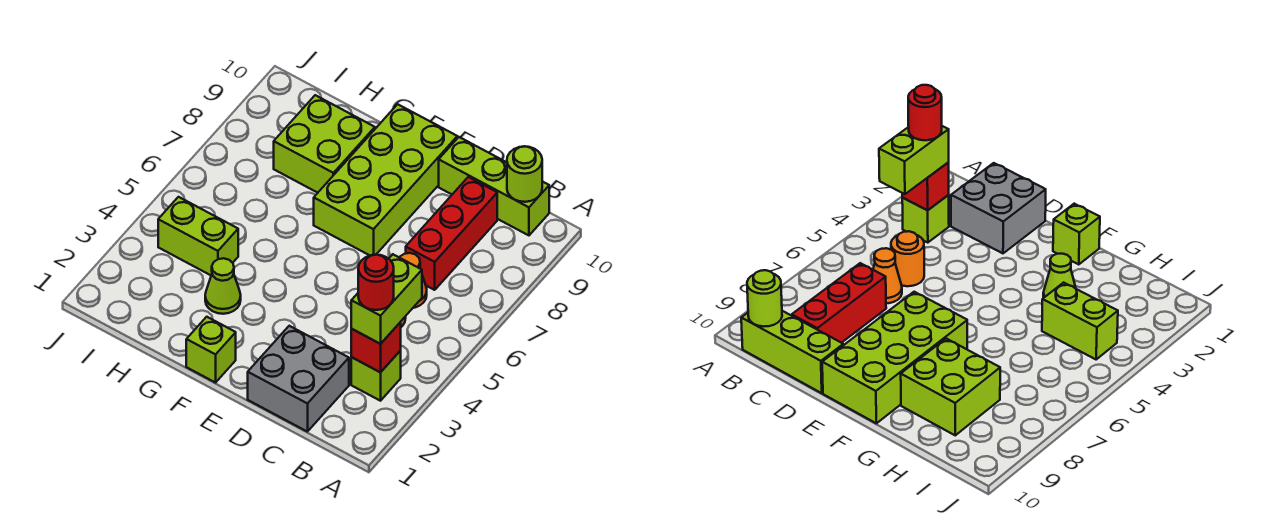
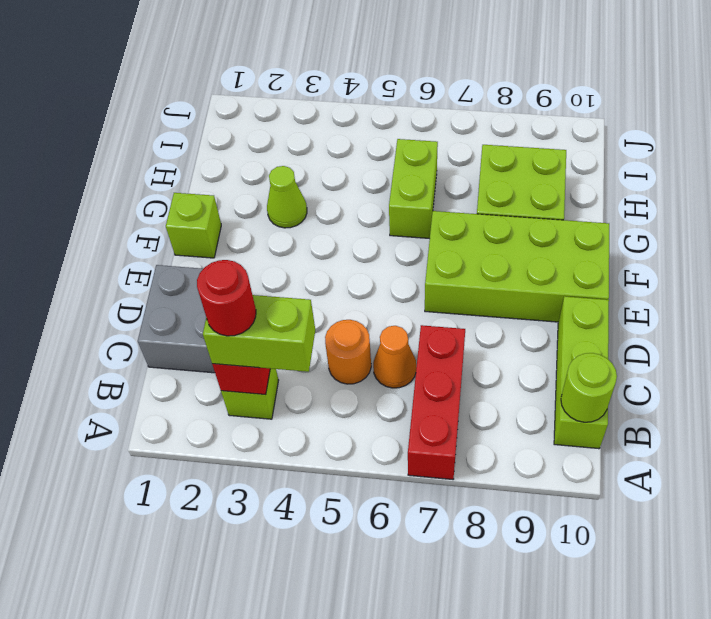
red brick C7:C9 level 1 -> red brick A7:C7 level 1
lime brick H4:I4 level 1 -> lime brick G6:H6 level 1

